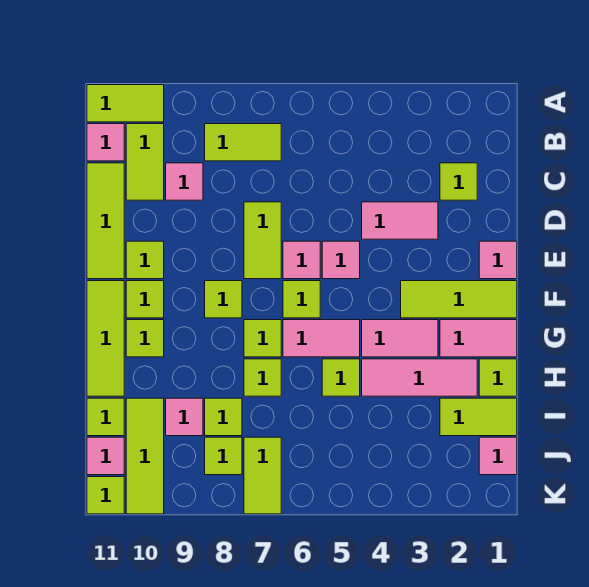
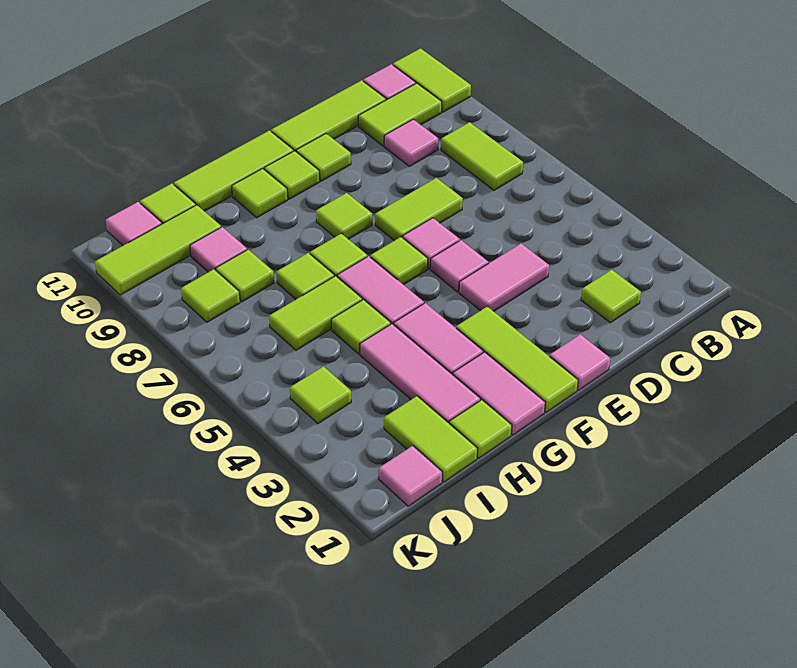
pink tile D3:D4 level 1 -> pink tile D4:E4 level 1
lime tile J7:K7 level 1 -> lime tile H6:I6 level 1
lime tile K11 level 1 -> lime tile J4 level 1

